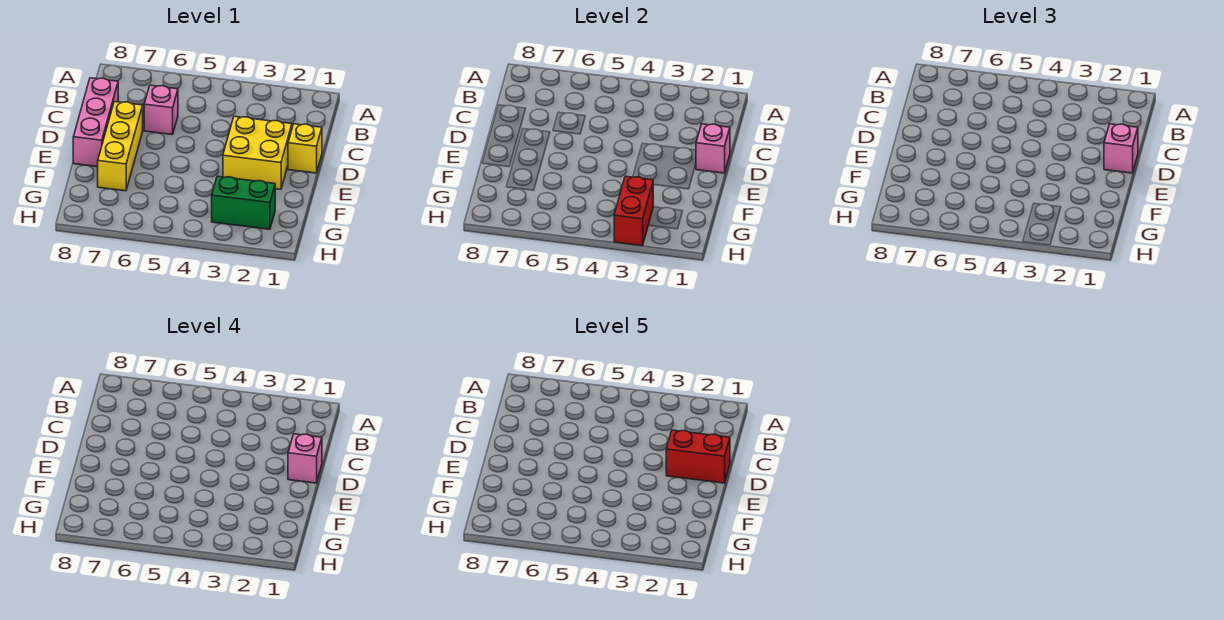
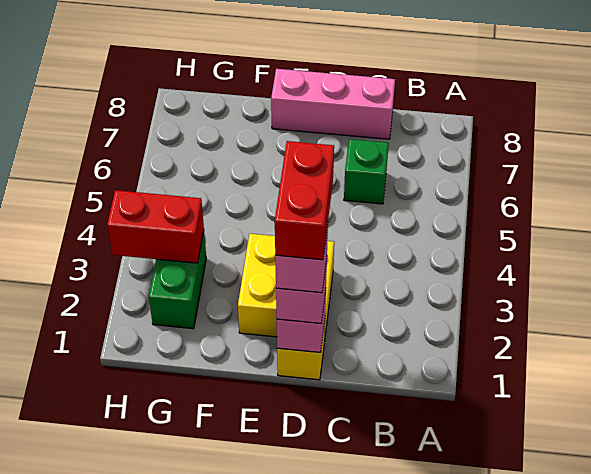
pink brick C6 level 1 -> green brick C6 level 1
yellow brick D7:F7 level 1 -> none

